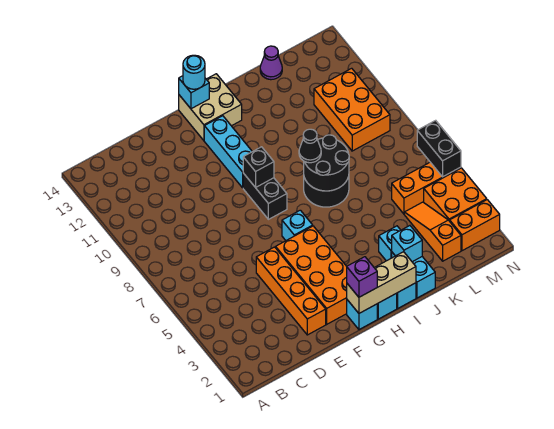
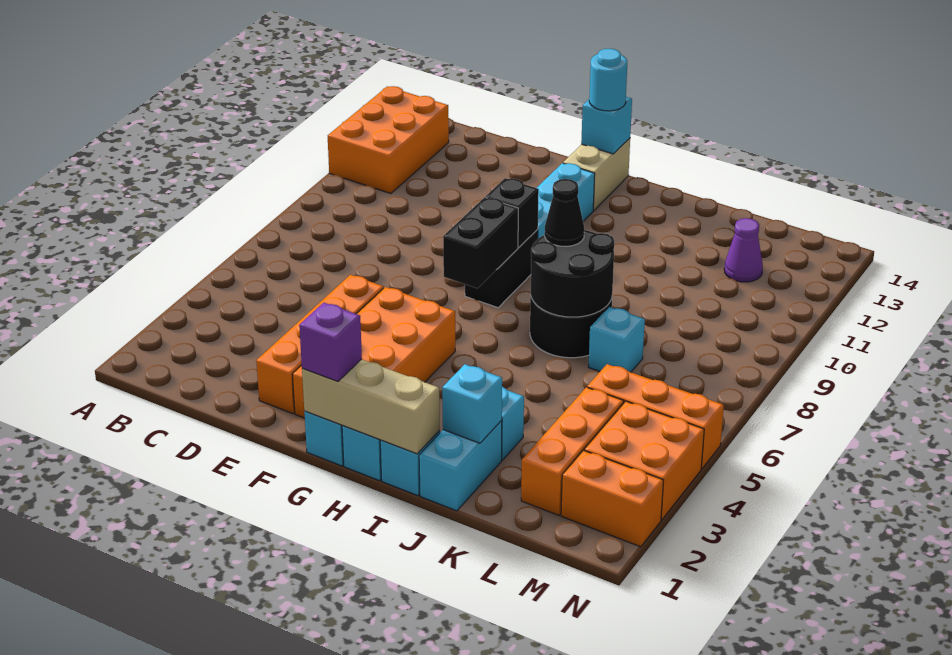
cyan brick G6 level 1 -> cyan brick K7 level 1
tan brick G13:H14 level 1 -> tan brick G13:G14 level 1
purple cone K14 level 1 -> purple cone L12 level 1
orange slope L2:L4 level 1 top 2 -> orange brick L2:L4 level 1
orange brick L9:M11 level 1 -> orange brick A11:B13 level 1
black brick N5:N6 level 2 -> black brick G7:G8 level 2

